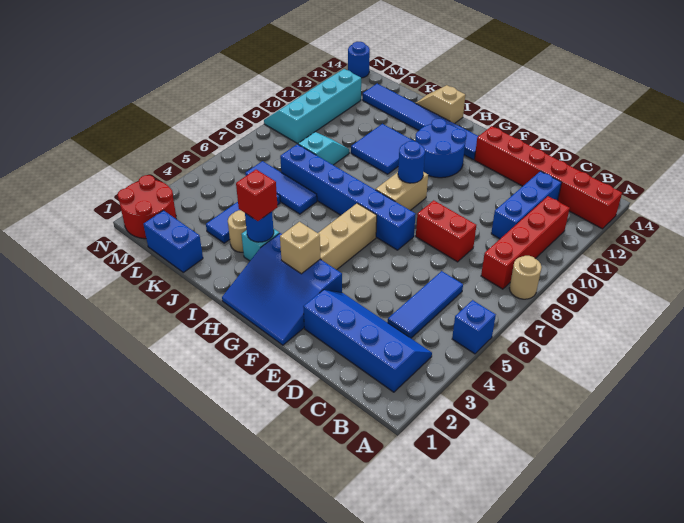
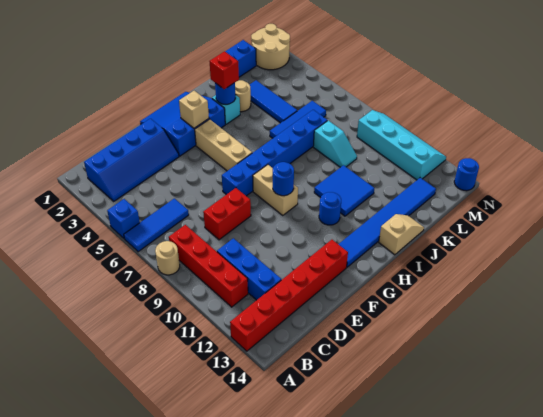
blue tile C4:C6 level 1 -> blue tile A6:C6 level 1
blue round brick G11:H12 level 1 -> blue round brick H11 level 1
red round brick M1:N2 level 1 -> tan round brick M1:N2 level 1

